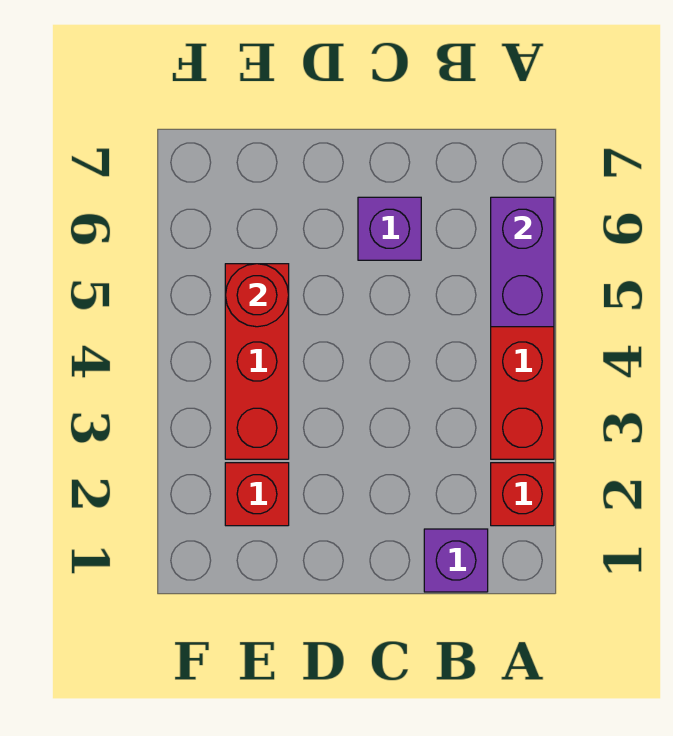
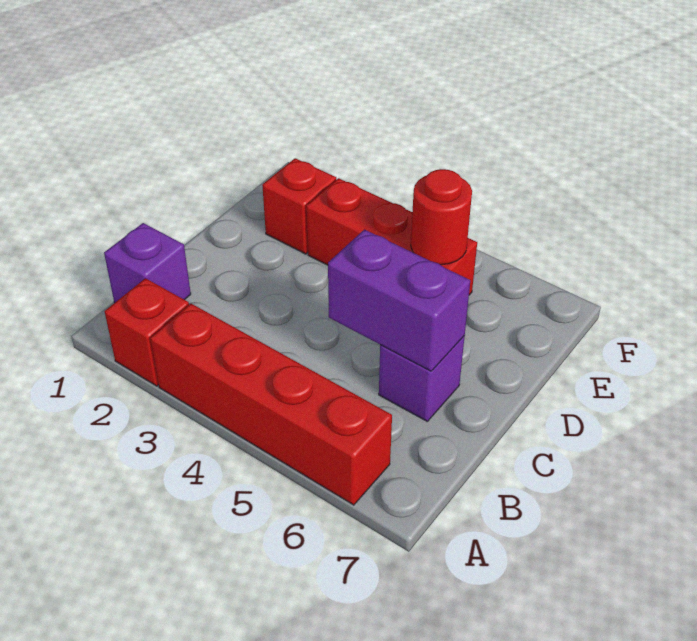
purple brick A5:A6 level 2 -> purple brick C5:C6 level 2

